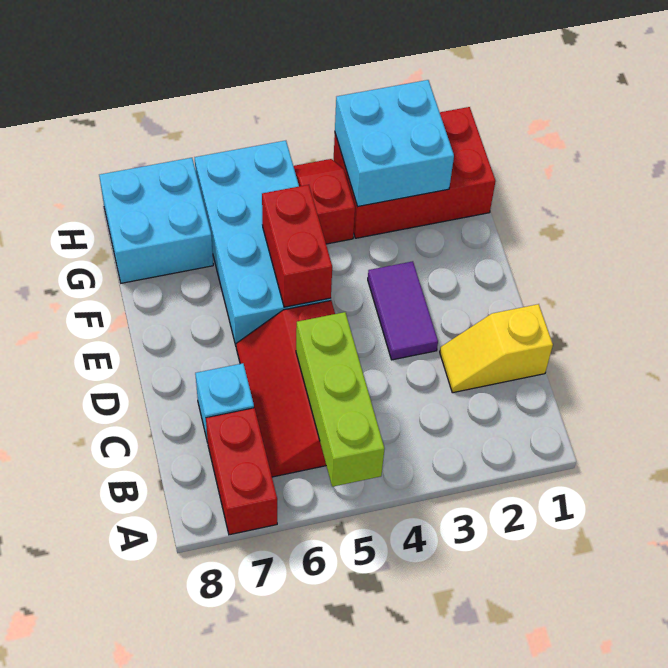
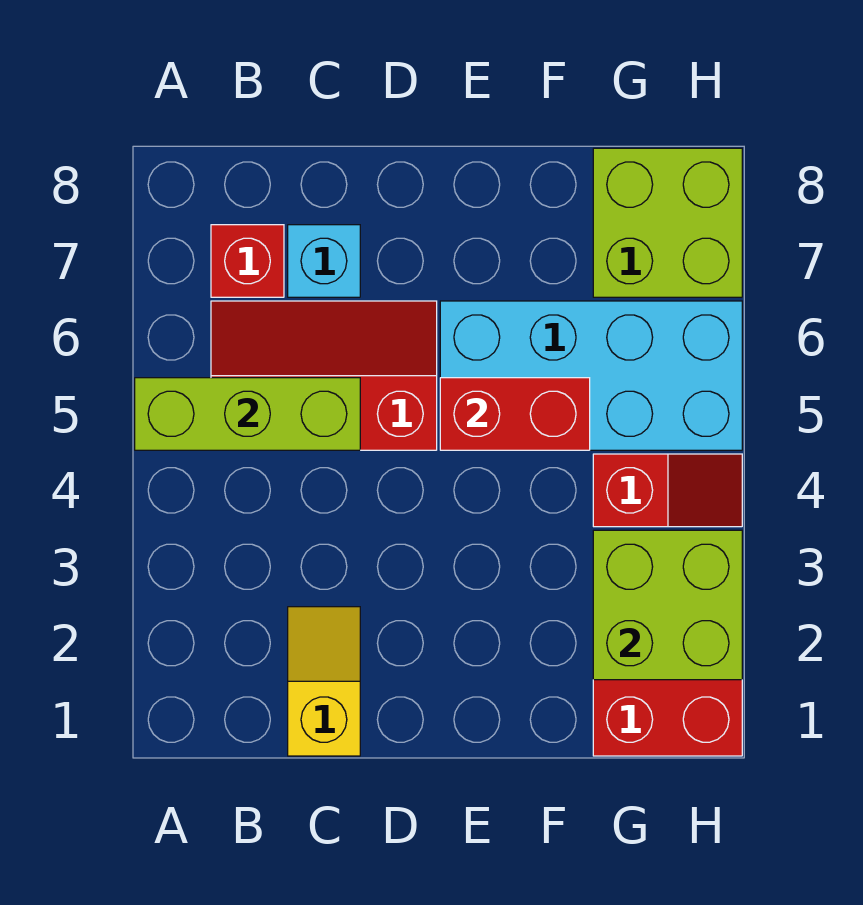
red brick A7:B7 level 1 -> red brick B7 level 1
purple tile D3:E3 level 1 -> none
cyan brick G2:H3 level 2 -> lime brick G2:H3 level 2
cyan brick G7:H8 level 1 -> lime brick G7:H8 level 1

